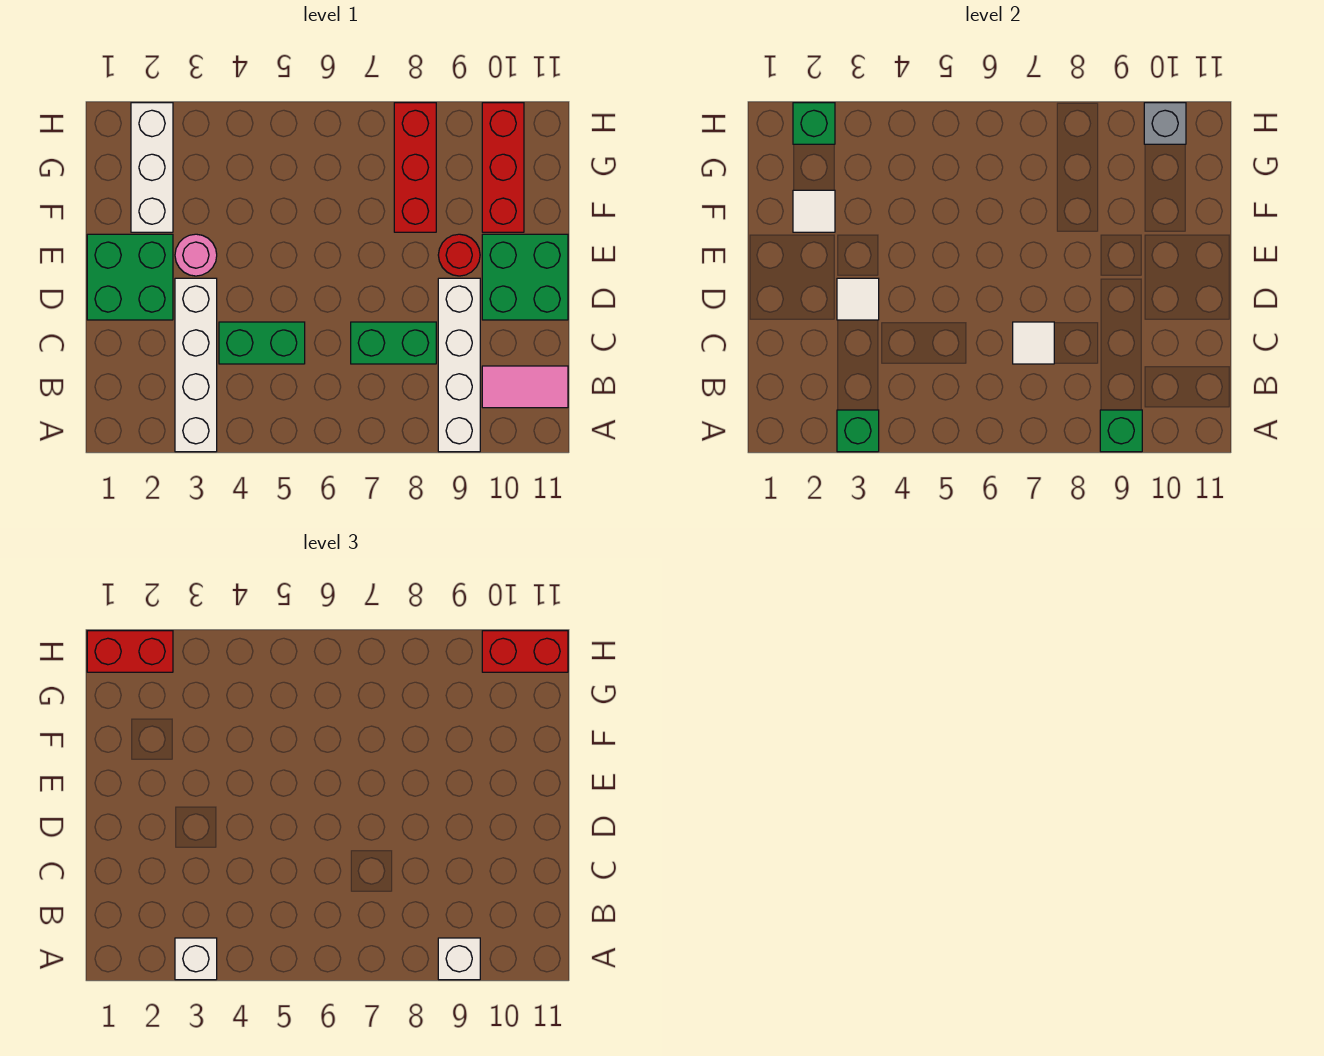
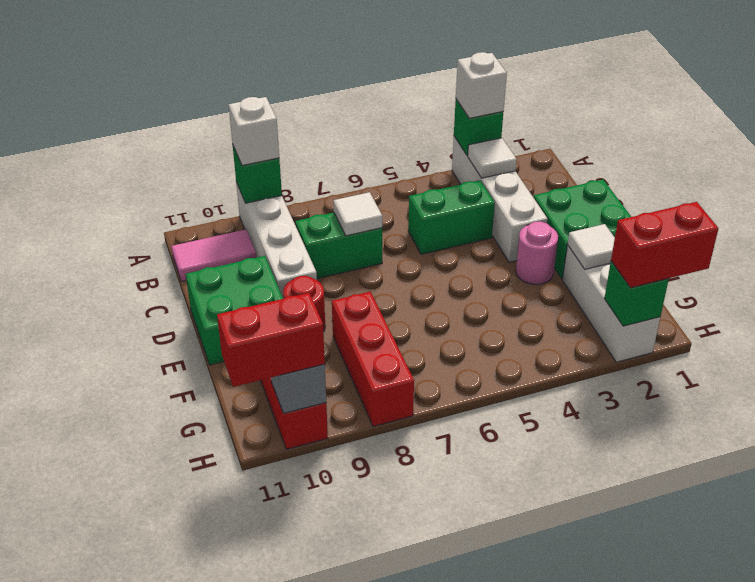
white tile D3 level 2 -> white tile B3 level 2

